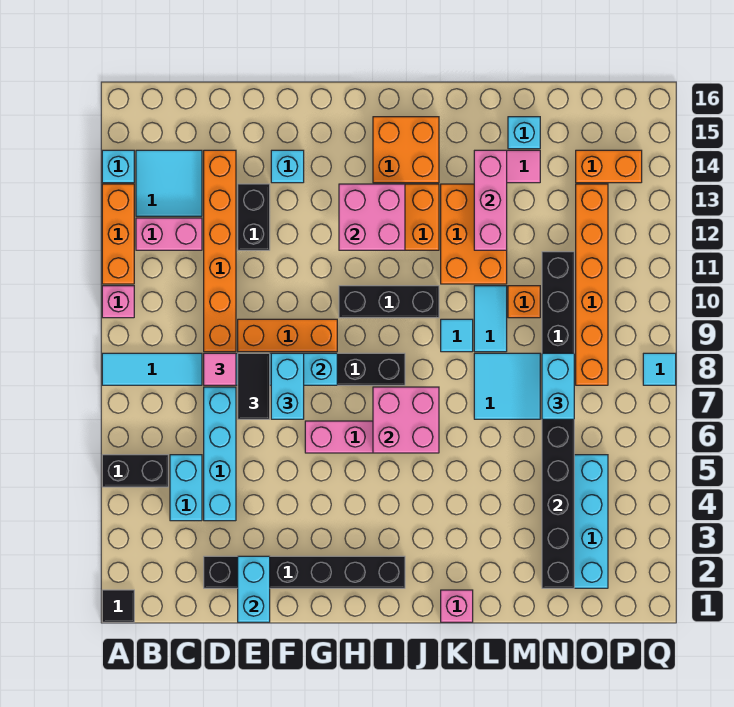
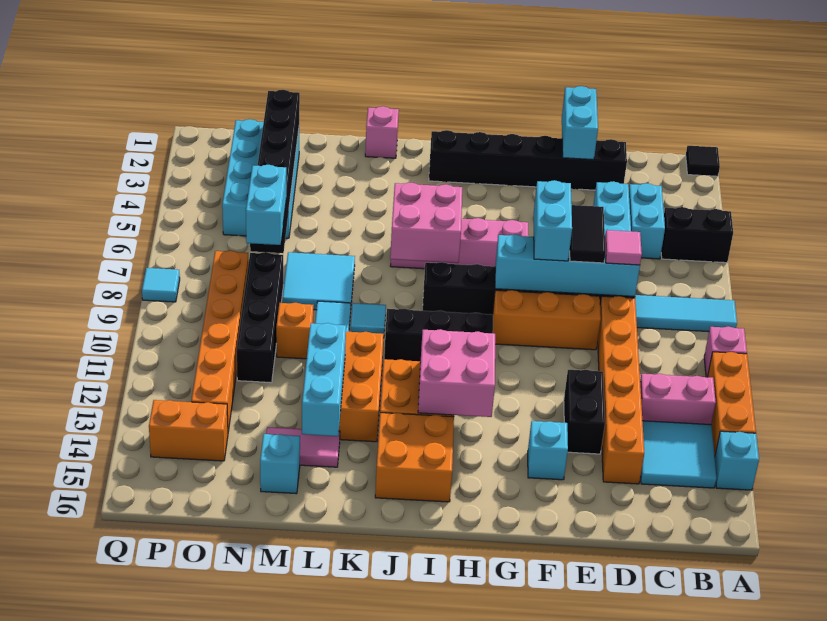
pink brick L12:L14 level 2 -> cyan brick L12:L14 level 2

